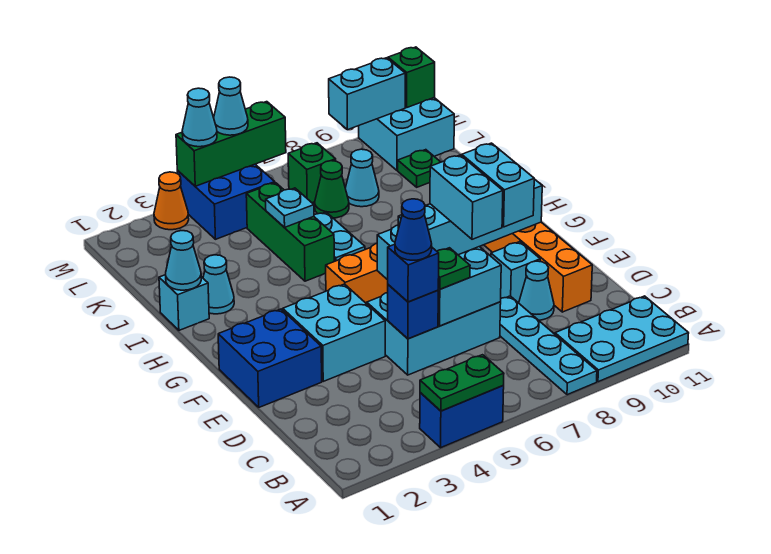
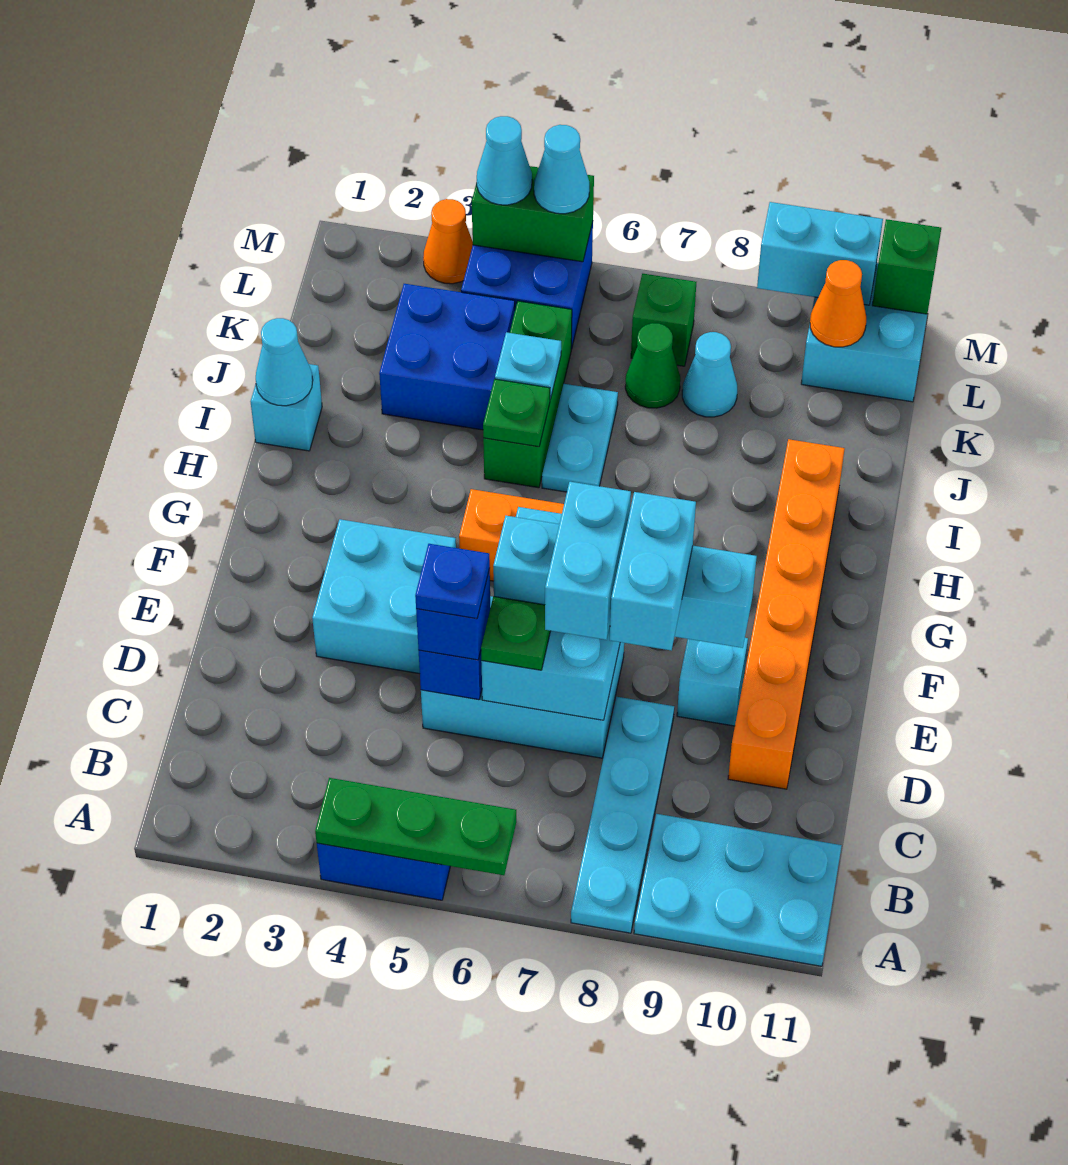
green plate A4:A5 level 2 -> green plate A4:A6 level 2
blue cone D5 level 4 -> blue plate D5 level 4
cyan cone D9 level 1 -> none
blue brick E1:F2 level 1 -> blue brick J3:K4 level 1
cyan cone I2 level 1 -> none
green plate K10 level 1 -> green plate I5 level 2
none -> orange cone L10 level 2
green brick M4:M6 level 2 -> green brick M4:M5 level 2

